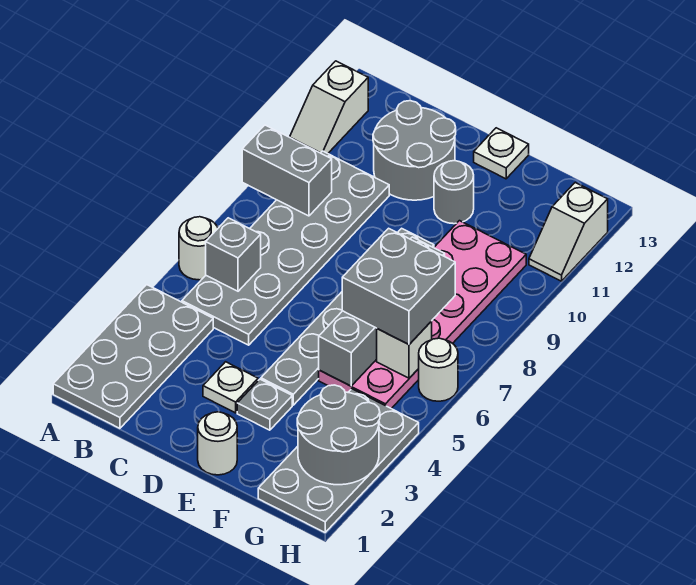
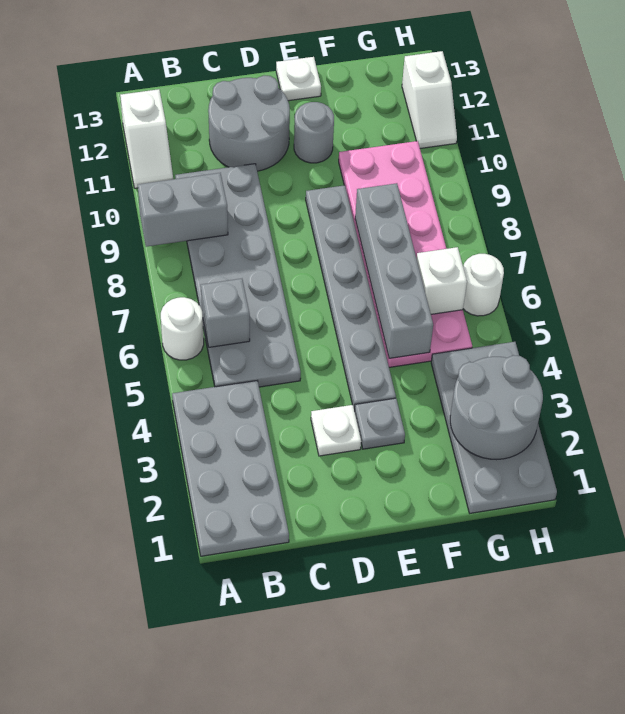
white round brick E1 level 1 -> none
grey brick F6:G7 level 3 -> none

